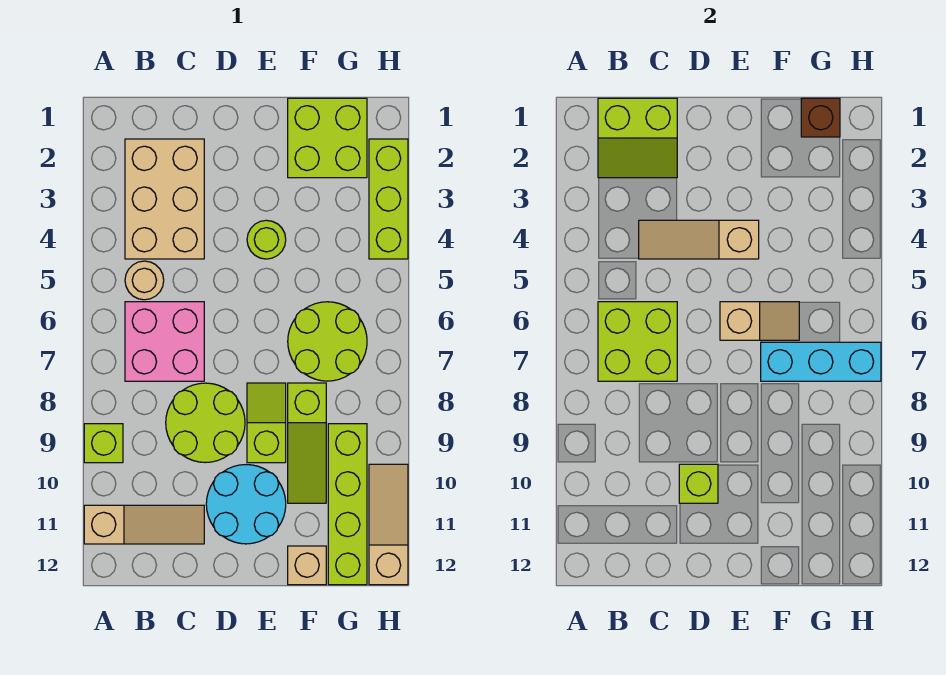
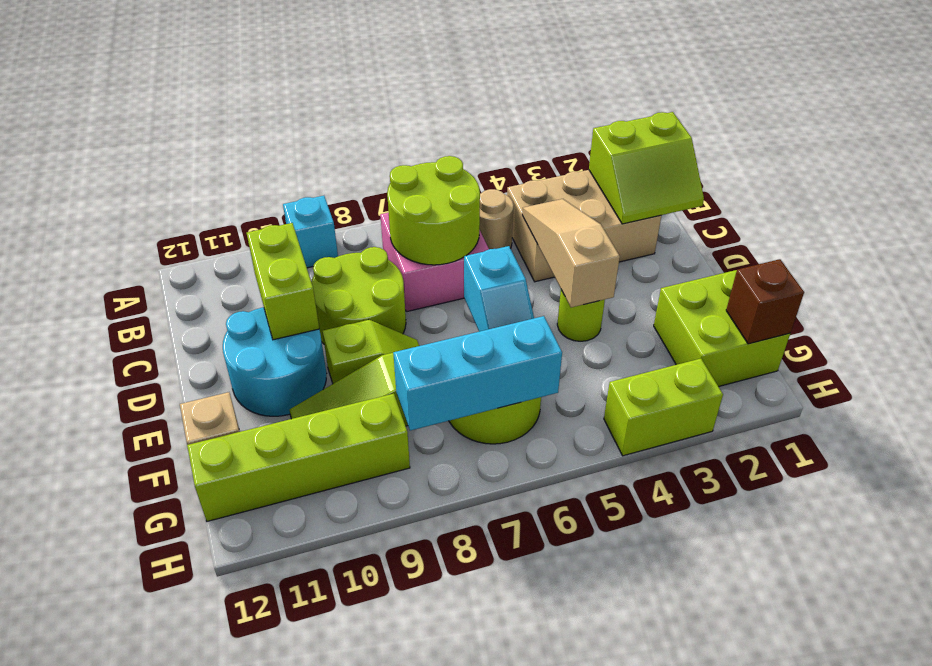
lime brick A9 level 1 -> cyan brick A9 level 1
tan slope A11:C11 level 1 top A -> none
lime slope B1:C2 level 2 top 1 -> lime slope B1:C2 level 2 top B
lime brick B6:C7 level 2 -> lime round brick B6:C7 level 2
lime brick D10 level 2 -> lime brick C10:D10 level 2
tan slope E6:F6 level 2 top E -> cyan slope E6:F6 level 2 top E
cyan brick F7:H7 level 2 -> cyan brick G6:G8 level 2
lime brick H2:H4 level 1 -> lime brick H3:H4 level 1
tan slope H10:H12 level 1 top 12 -> none

